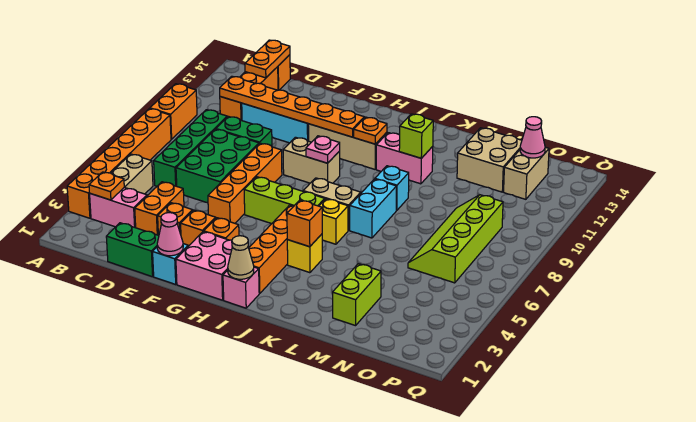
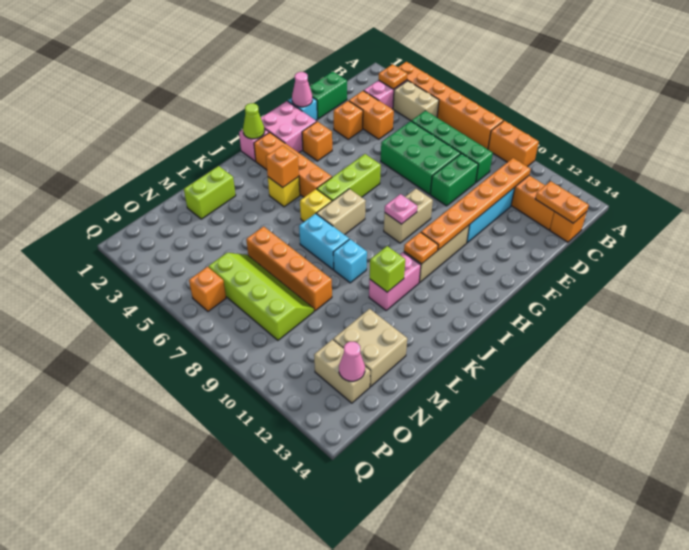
orange brick F3 level 1 -> orange brick P6 level 1
orange brick F5:F8 level 1 -> orange brick M6:M9 level 1
tan cone I1 level 2 -> lime cone I1 level 2
lime brick M2:M3 level 1 -> lime brick L2:M2 level 1

